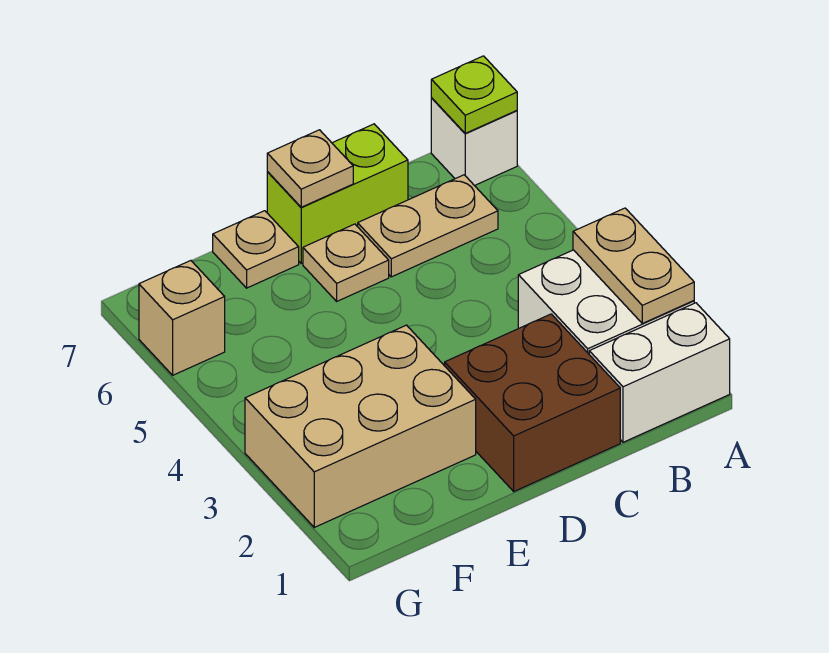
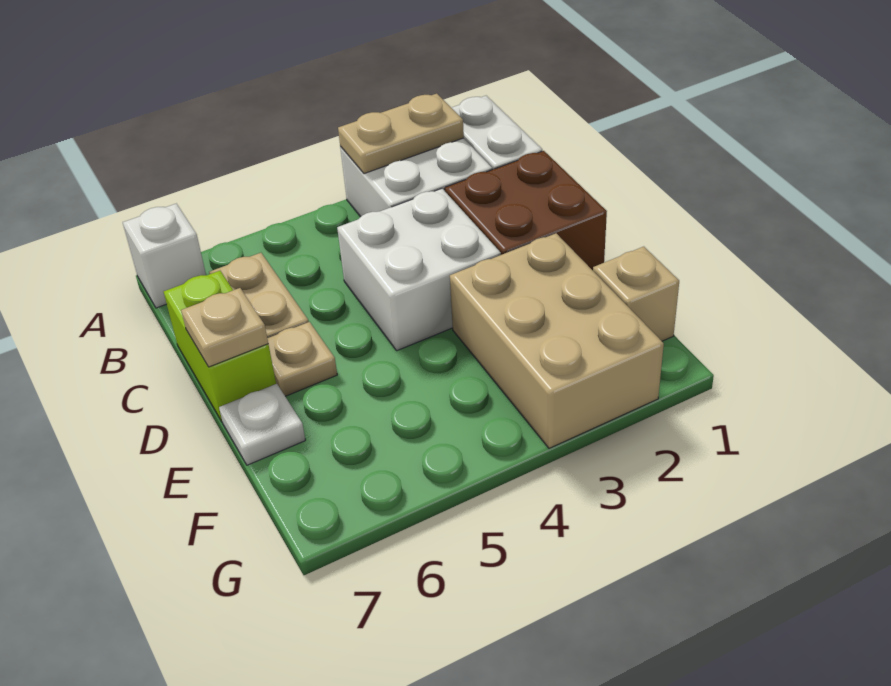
lime plate A7 level 2 -> none
none -> white brick C3:D4 level 1
tan plate E7 level 1 -> white plate E7 level 1
tan brick G6 level 1 -> tan brick F1 level 1

